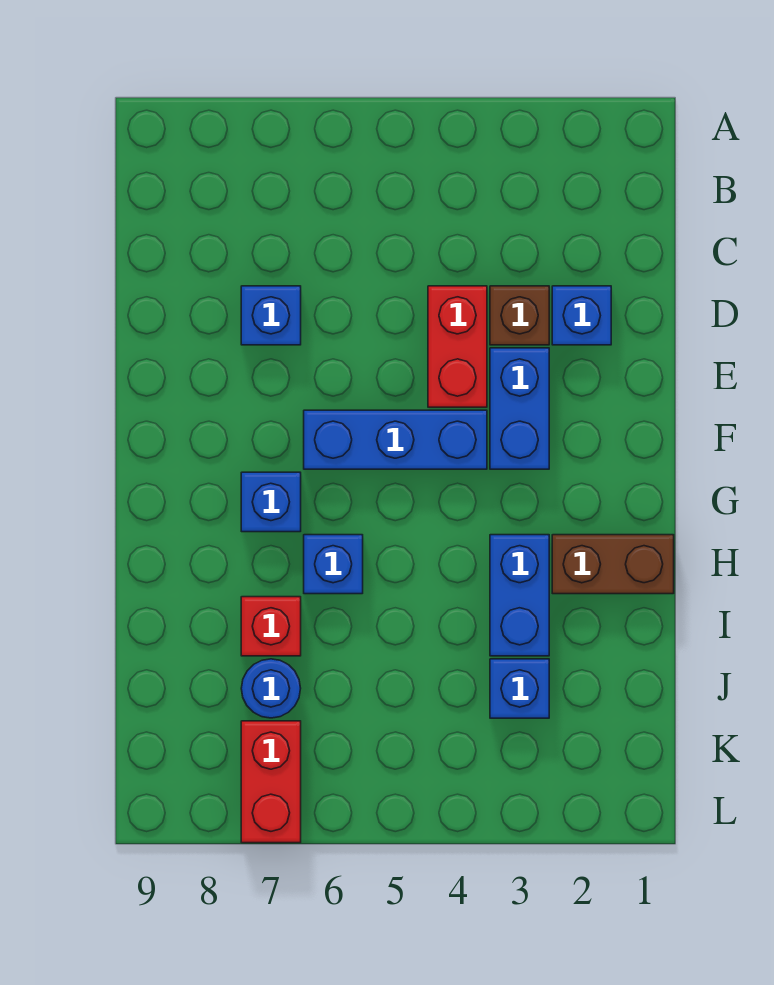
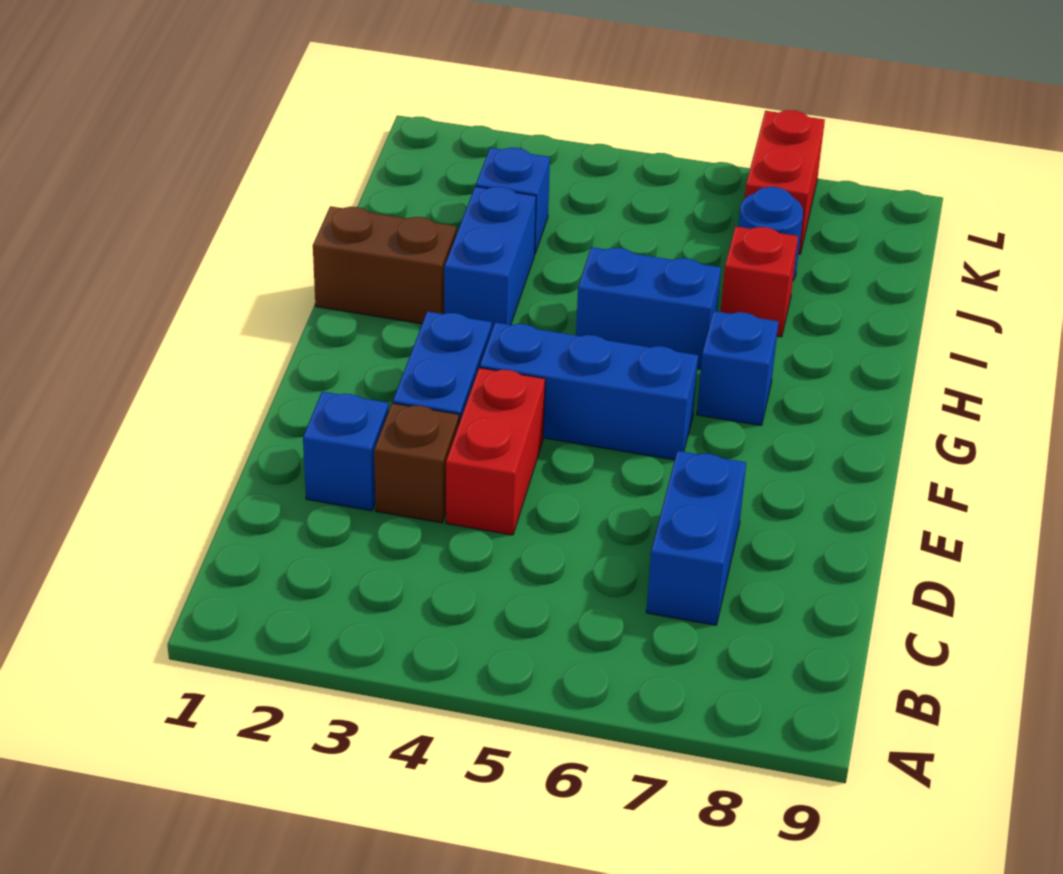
blue brick D7 level 1 -> blue brick C7:D7 level 1
blue brick H6 level 1 -> blue brick H5:H6 level 1

